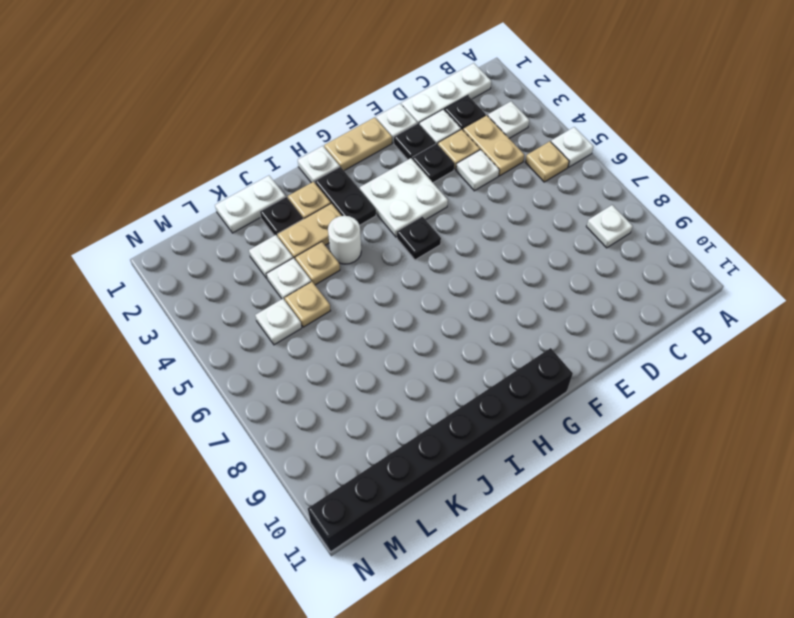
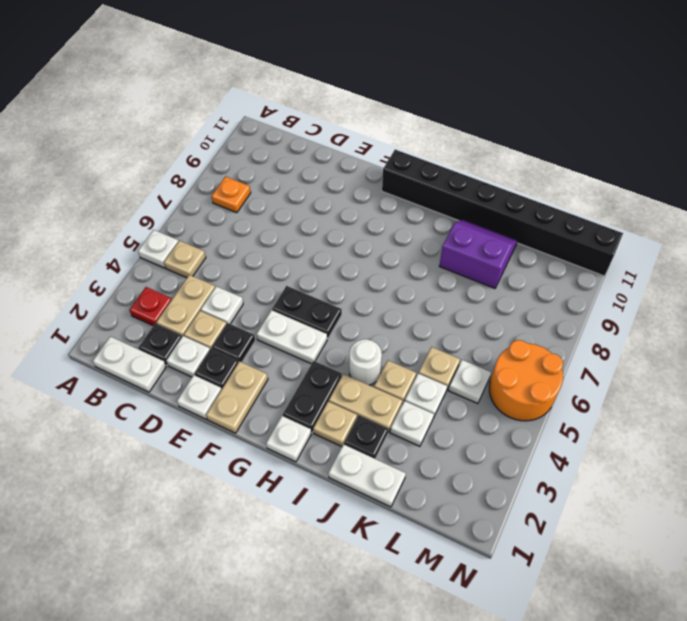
white plate B1:D1 level 1 -> white plate B1:C1 level 1
white plate B3 level 1 -> red plate B3 level 1
white plate B8 level 1 -> orange plate B8 level 1
tan plate F1:G1 level 1 -> tan plate F1:F2 level 1
white plate F3:G4 level 1 -> white plate F4:G4 level 1
black plate G5 level 1 -> black plate F5:G5 level 1
none -> purple slope J9:K10 level 1 top 9
none -> orange round brick M5:N6 level 1

